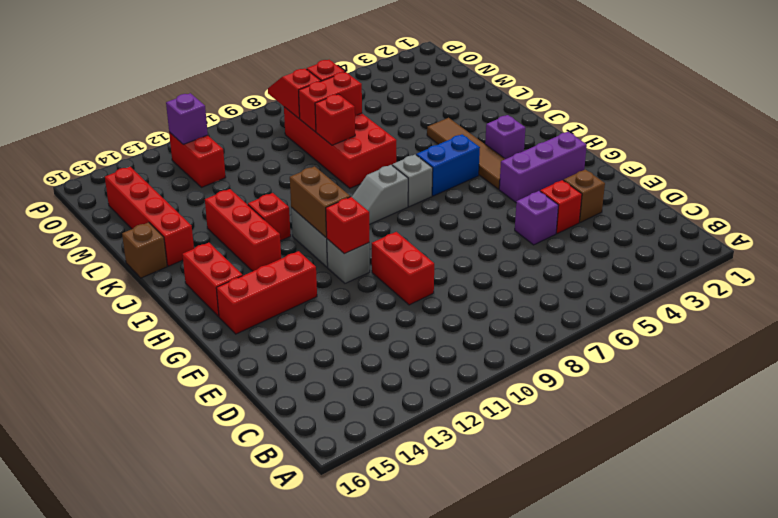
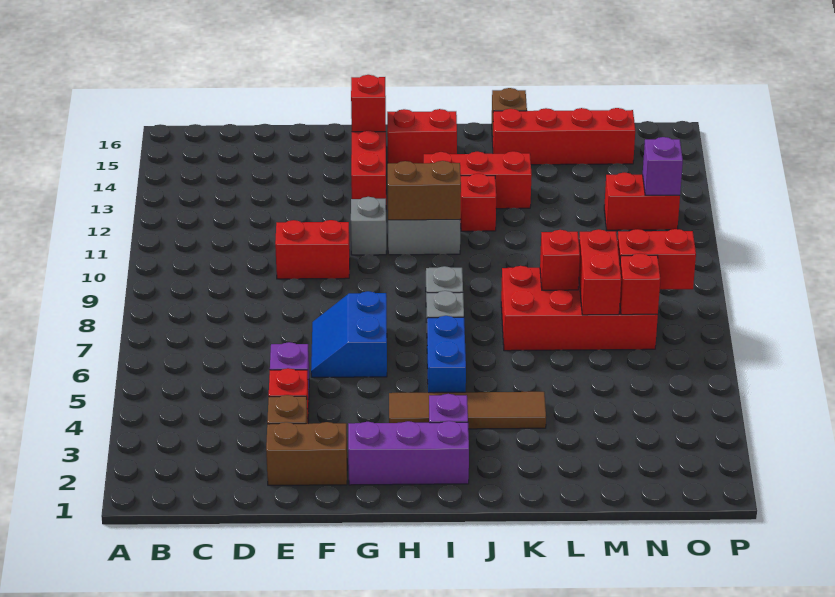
none -> brown brick E2:F2 level 1
none -> blue slope F6:G7 level 1 top G
purple brick G2:G4 level 1 -> purple brick G2:I2 level 1
red brick G11 level 2 -> red brick G15 level 2
red slope N8:O8 level 2 top N -> red brick N8:O8 level 2

